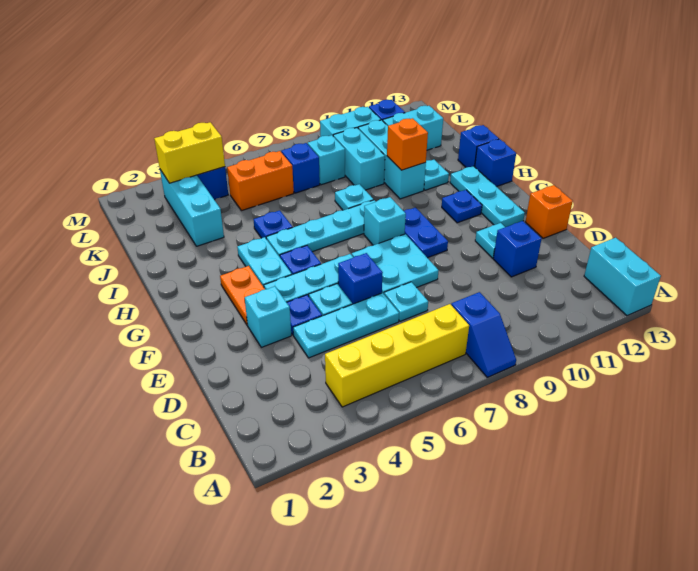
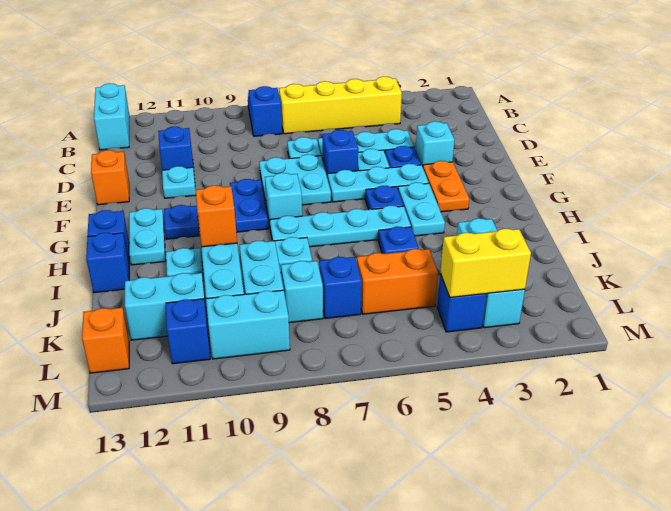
cyan plate F12:H12 level 1 -> cyan plate G12:H12 level 1
none -> orange brick L13 level 1

